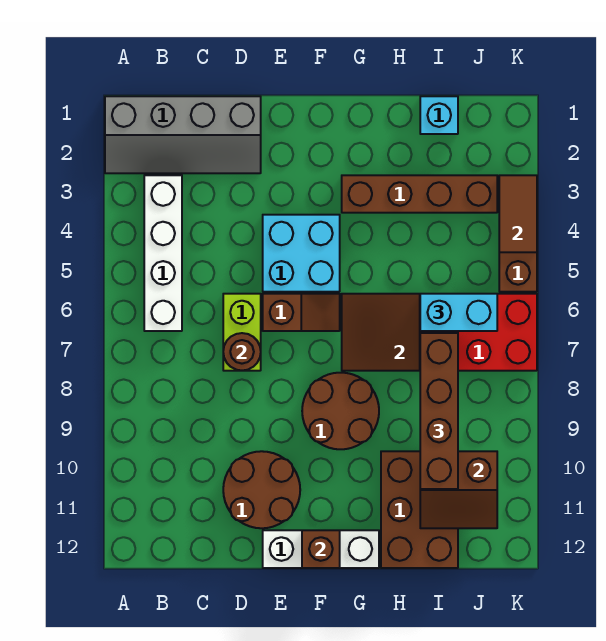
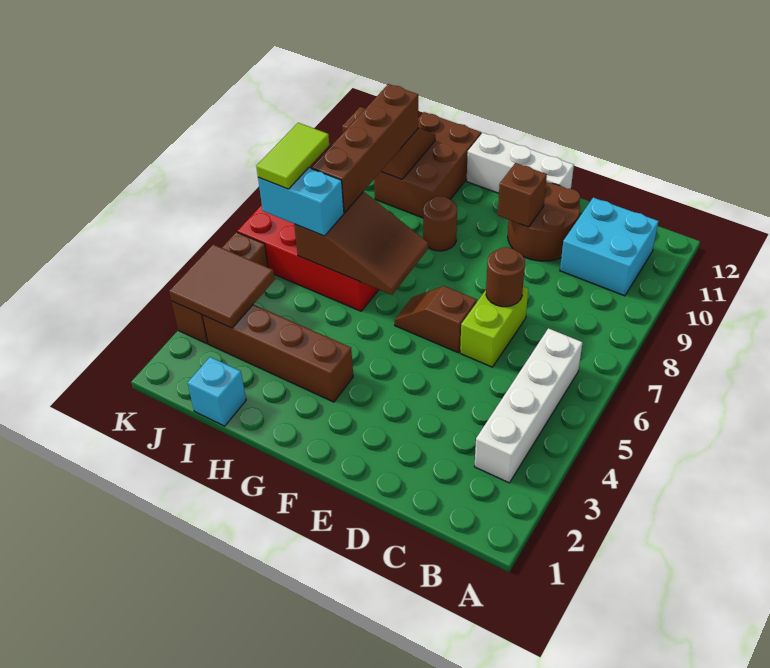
grey slope A1:D2 level 1 top 1 -> none
cyan brick E4:F5 level 1 -> cyan brick B10:C11 level 1
brown round brick F8:G9 level 1 -> brown round brick G9 level 1
brown brick F12 level 2 -> brown brick E10 level 2
none -> lime tile J6:J7 level 4
brown tile K3:K4 level 2 -> brown tile J3:K4 level 2

